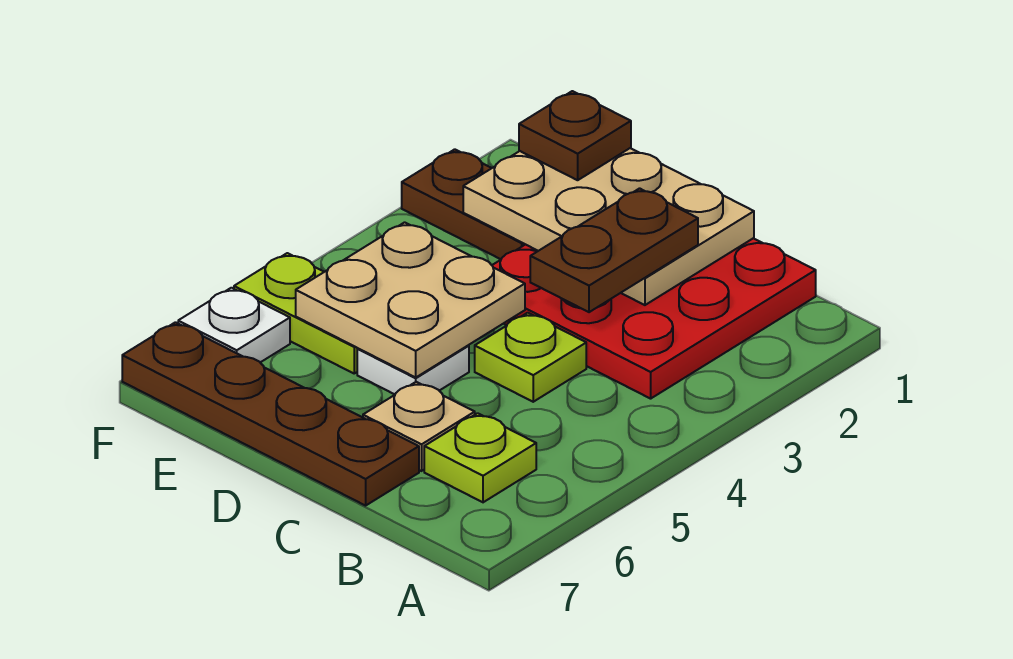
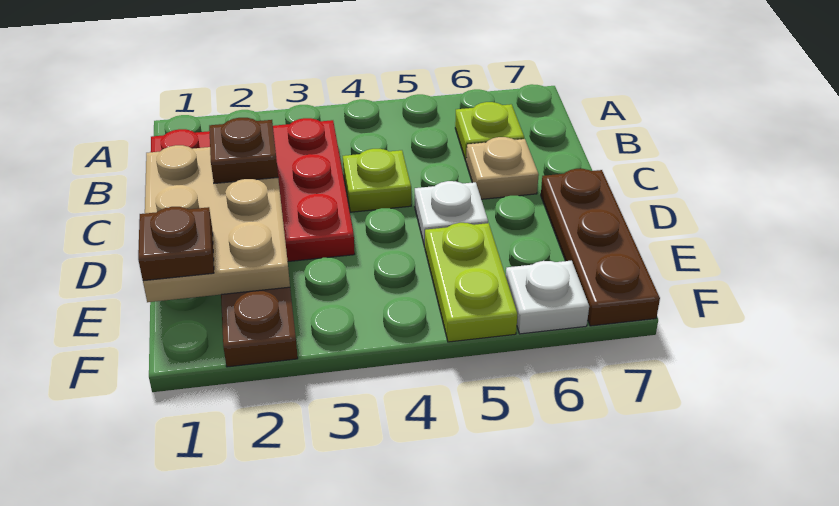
brown plate C2:C3 level 3 -> brown plate C2 level 3
brown plate C7:F7 level 1 -> brown plate D7:F7 level 1
tan plate D4:E5 level 2 -> none

